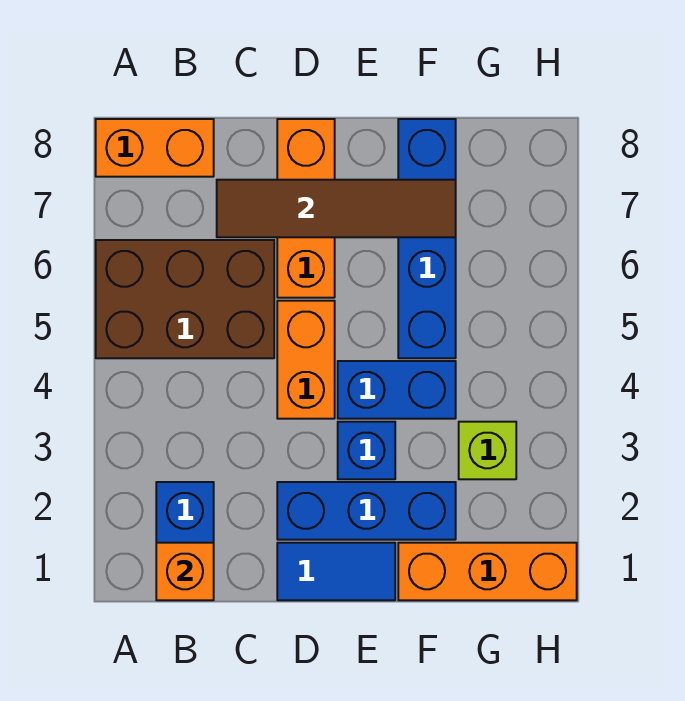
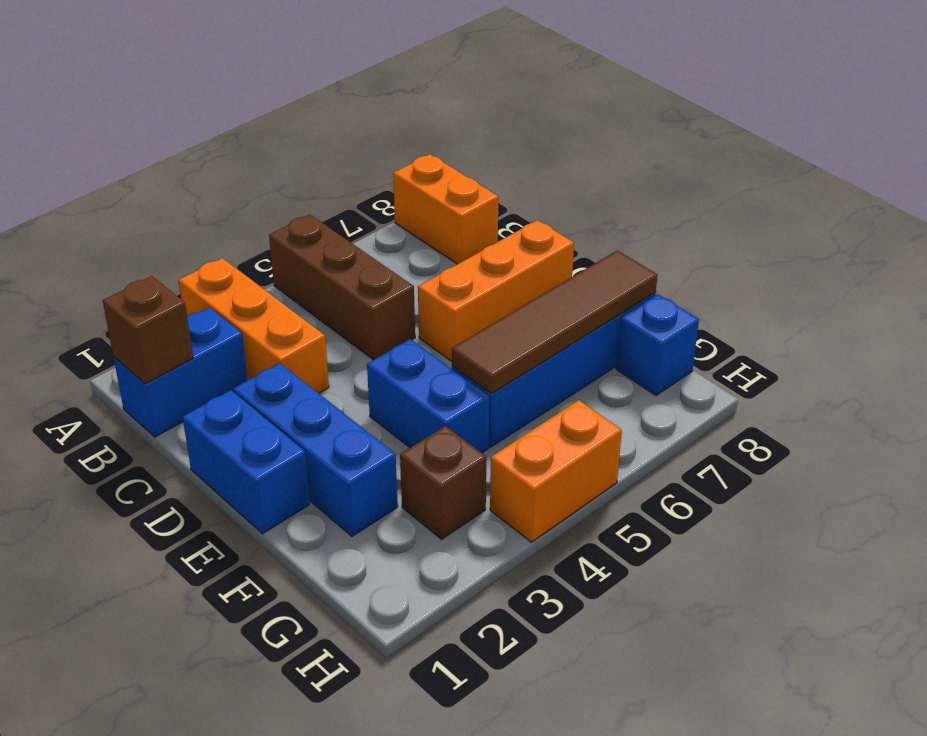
brown brick A5:C6 level 1 -> brown brick A5:C5 level 1
orange brick B1 level 2 -> brown brick B1 level 2
brown tile C7:F7 level 2 -> brown tile F5:F8 level 2
blue tile D1:E1 level 1 -> blue brick D1:E1 level 1
orange brick D4:D5 level 1 -> orange brick H4:H5 level 1
blue brick E3 level 1 -> blue brick G8 level 1
orange brick F1:H1 level 1 -> orange brick A3:C3 level 1
lime brick G3 level 1 -> brown brick G3 level 1

